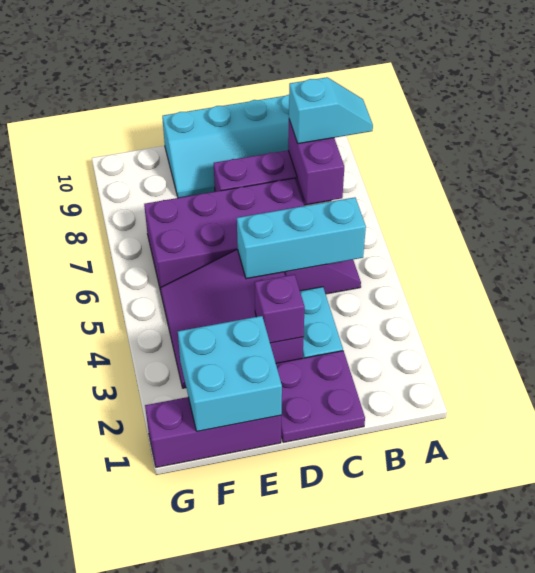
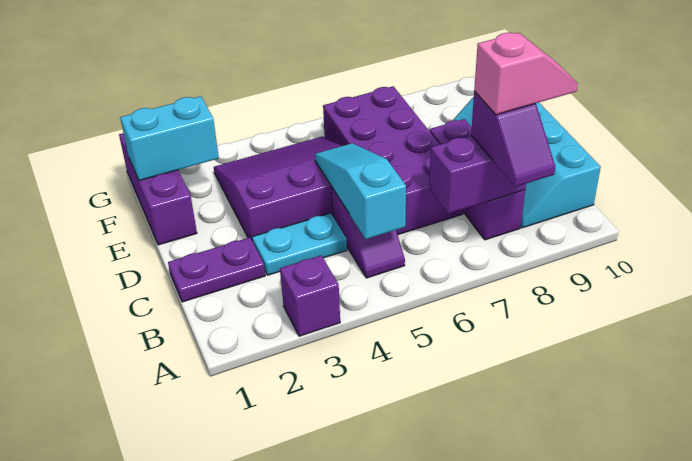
cyan slope A8:B8 level 3 top B -> purple slope A8:B8 level 3 top B
cyan brick B5:D5 level 2 -> cyan slope B5:D5 level 2 top B
none -> pink slope B8:B9 level 4 top 8
purple plate C1:D2 level 1 -> purple plate C1:C2 level 1
purple brick D3 level 2 -> purple brick A3 level 1
cyan brick E1:F2 level 2 -> cyan brick F1:F2 level 2

